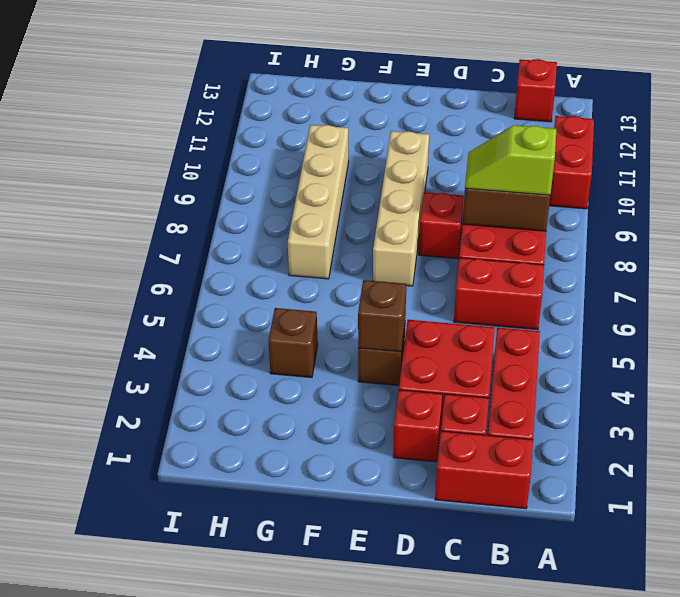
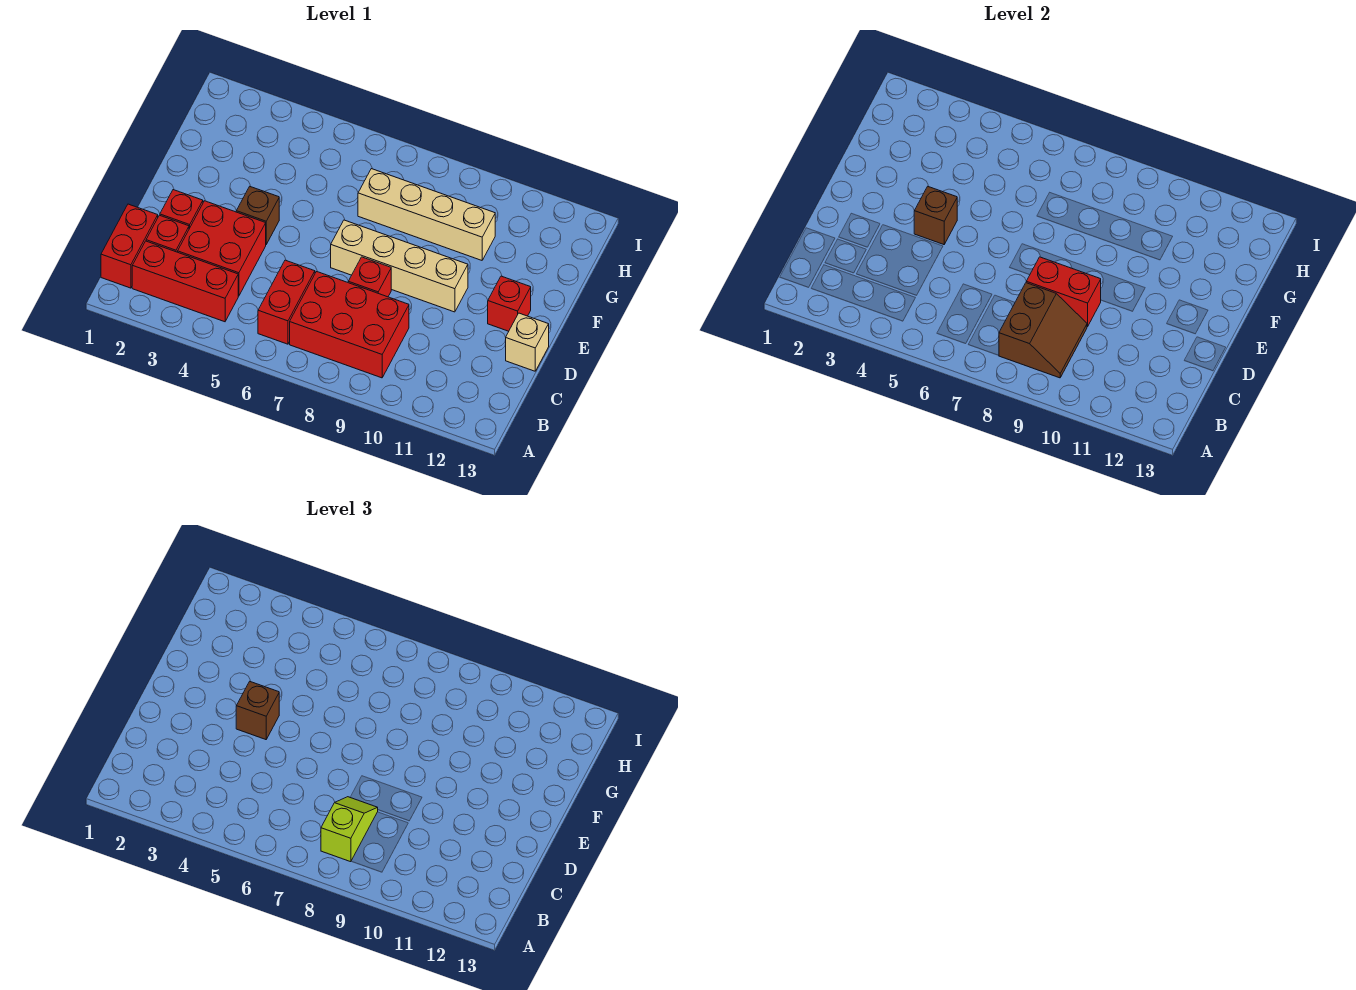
red brick A10:A11 level 1 -> red brick D8:D9 level 2
red brick B13 level 1 -> red brick E12 level 1
none -> tan brick D13 level 1
brown brick G4 level 1 -> brown brick E4 level 3

